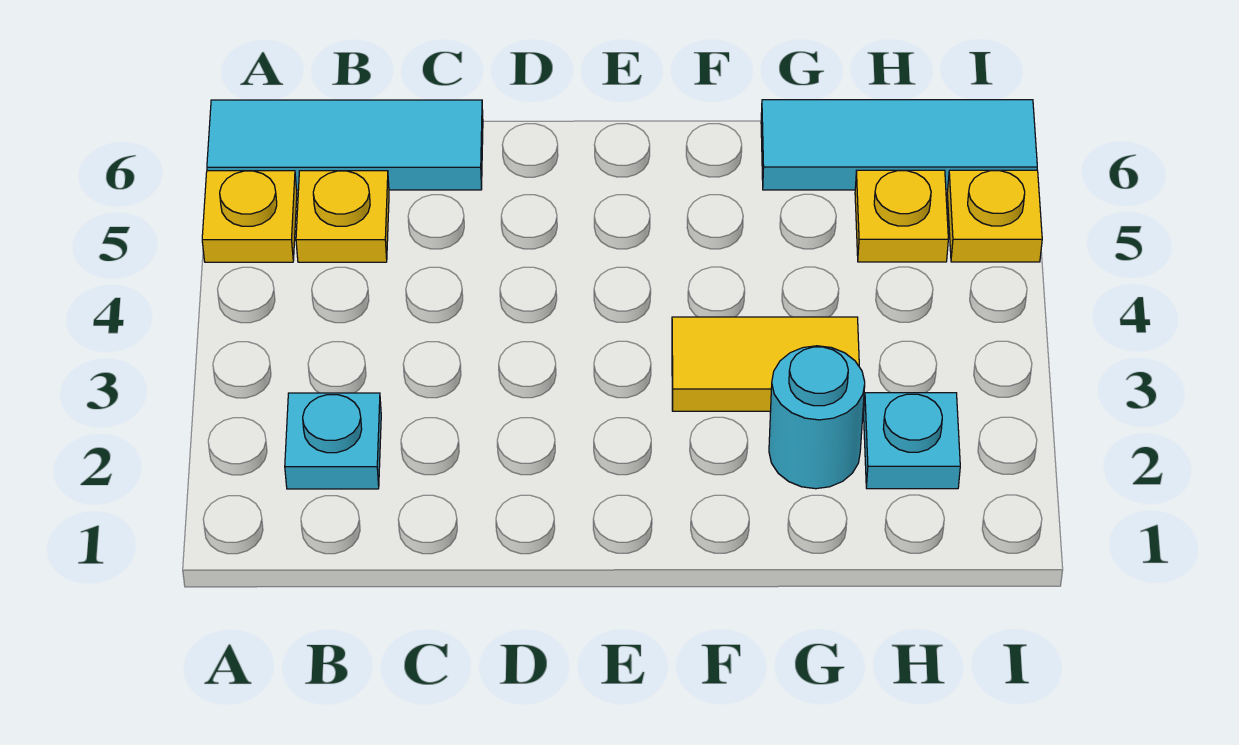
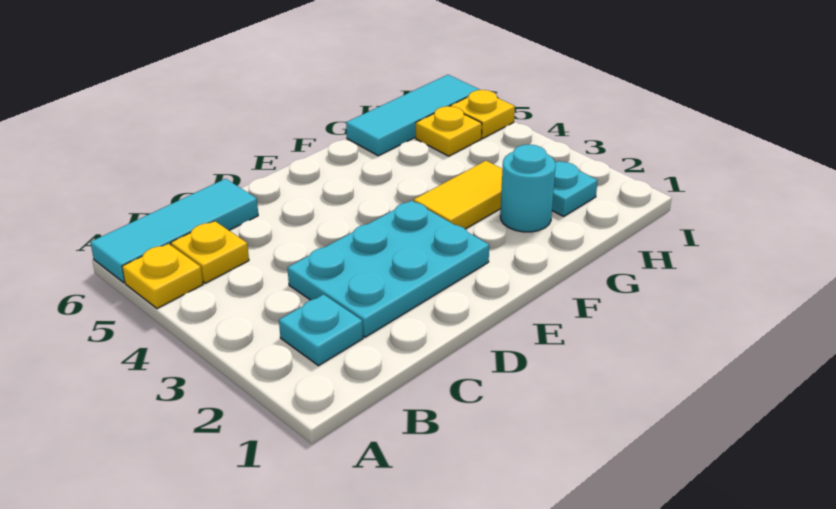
none -> cyan plate C2:E3 level 1

